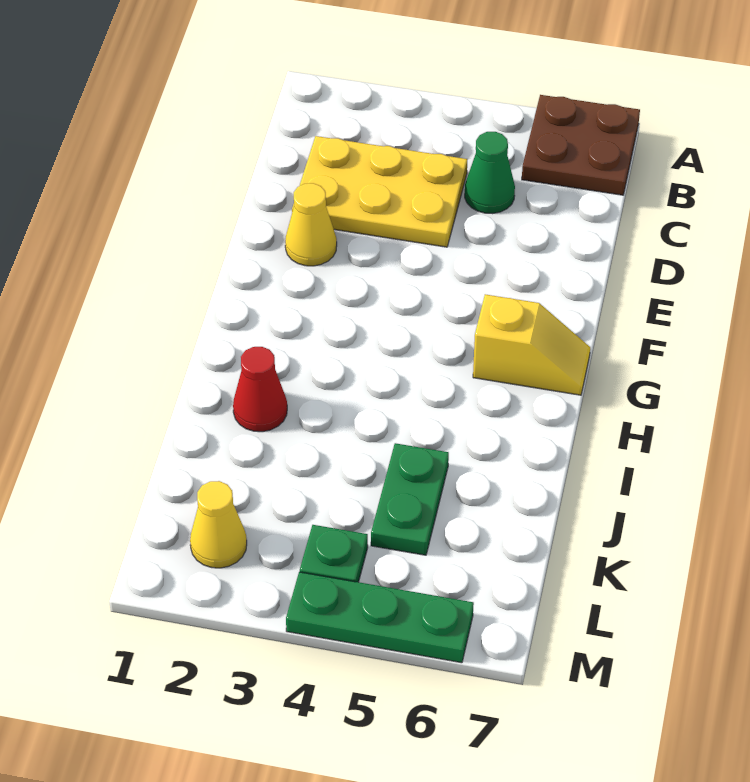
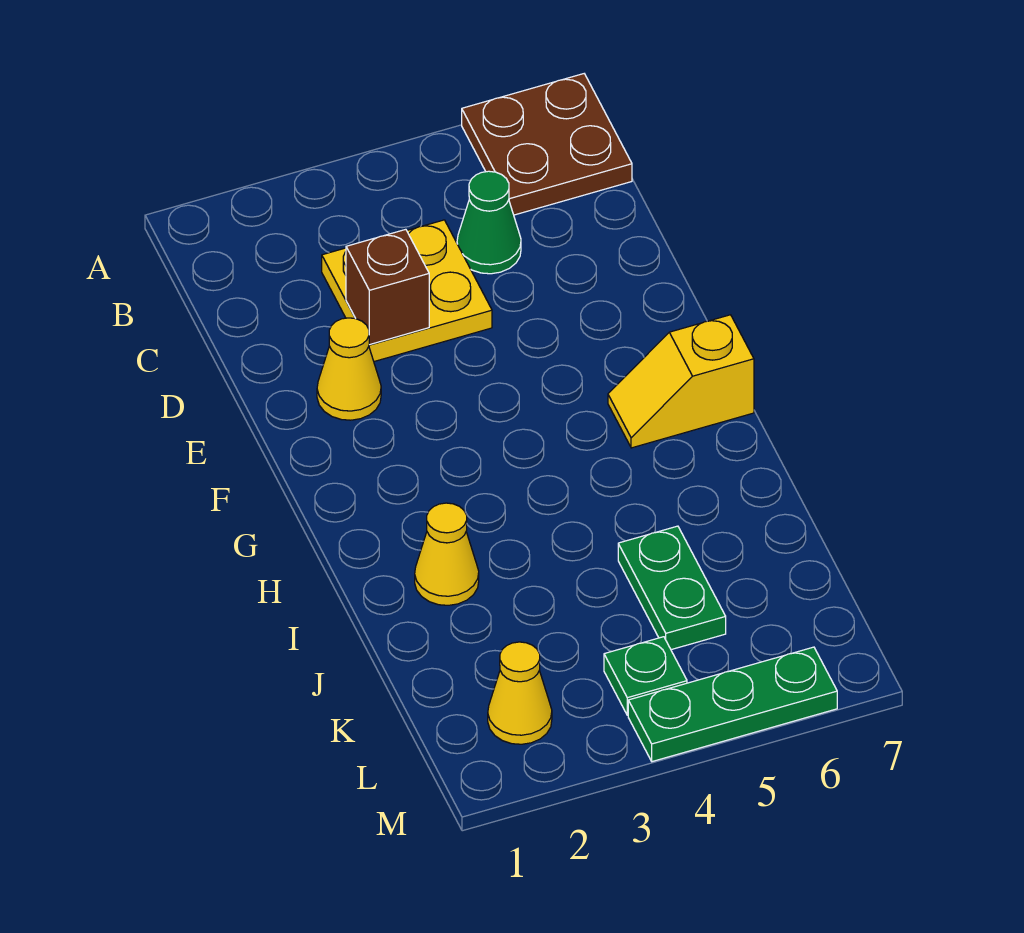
yellow plate C2:D4 level 1 -> yellow plate C3:D4 level 1
none -> brown brick D3 level 2
yellow slope G6:G7 level 1 top 6 -> yellow slope G6:G7 level 1 top 7
red cone I2 level 1 -> yellow cone I2 level 1

